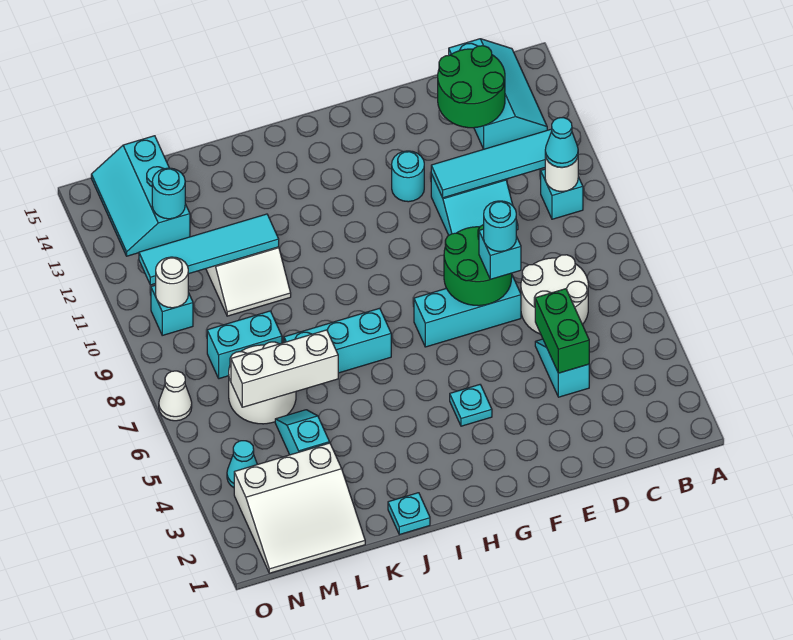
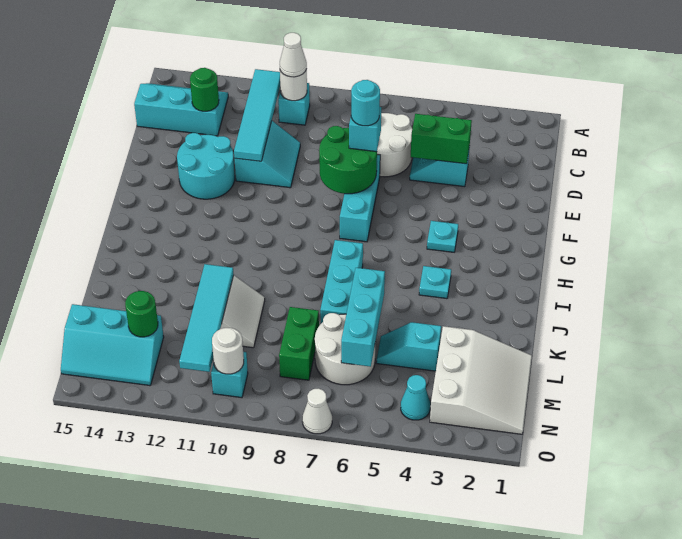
cyan cone B10 level 3 -> white cone B10 level 3
green round brick C13:D14 level 2 -> green round brick C13 level 2
cyan round brick F12 level 1 -> cyan round brick E12:F13 level 1
cyan plate J1 level 1 -> cyan plate I4 level 1
white brick K6:M6 level 2 -> cyan brick K6:M6 level 2
cyan brick L8:M8 level 1 -> green brick L8:M8 level 1
cyan round brick M13 level 2 -> green round brick M13 level 2

